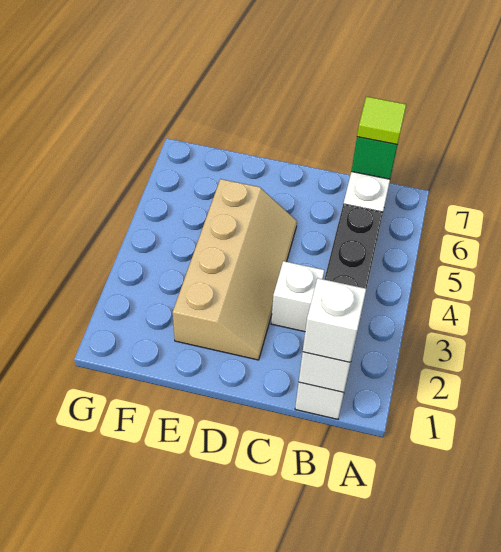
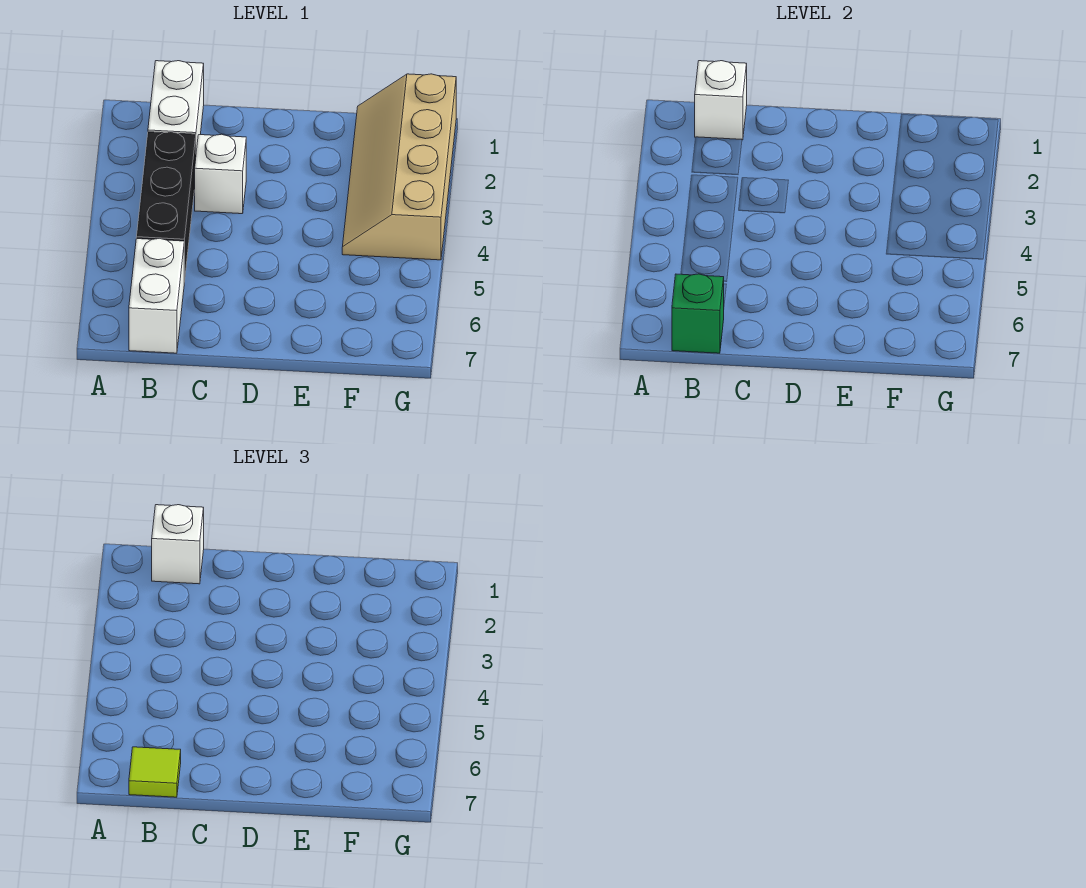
tan slope D2:E5 level 1 top E -> tan slope F1:G4 level 1 top G

